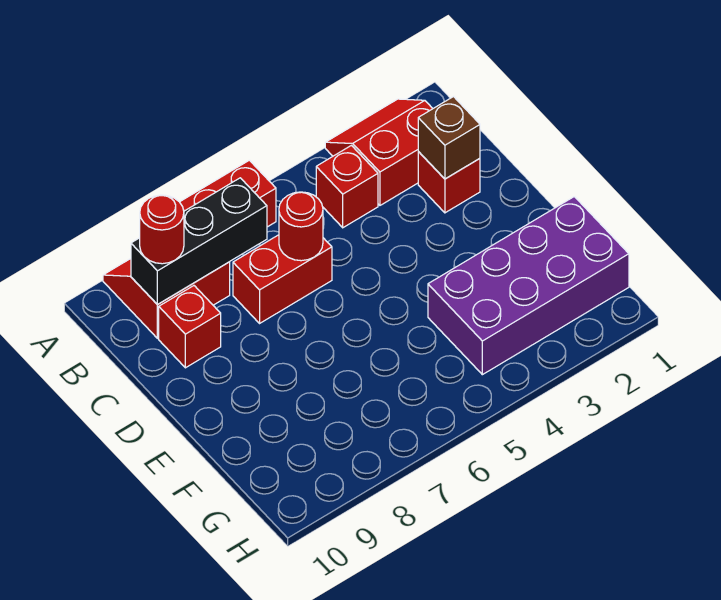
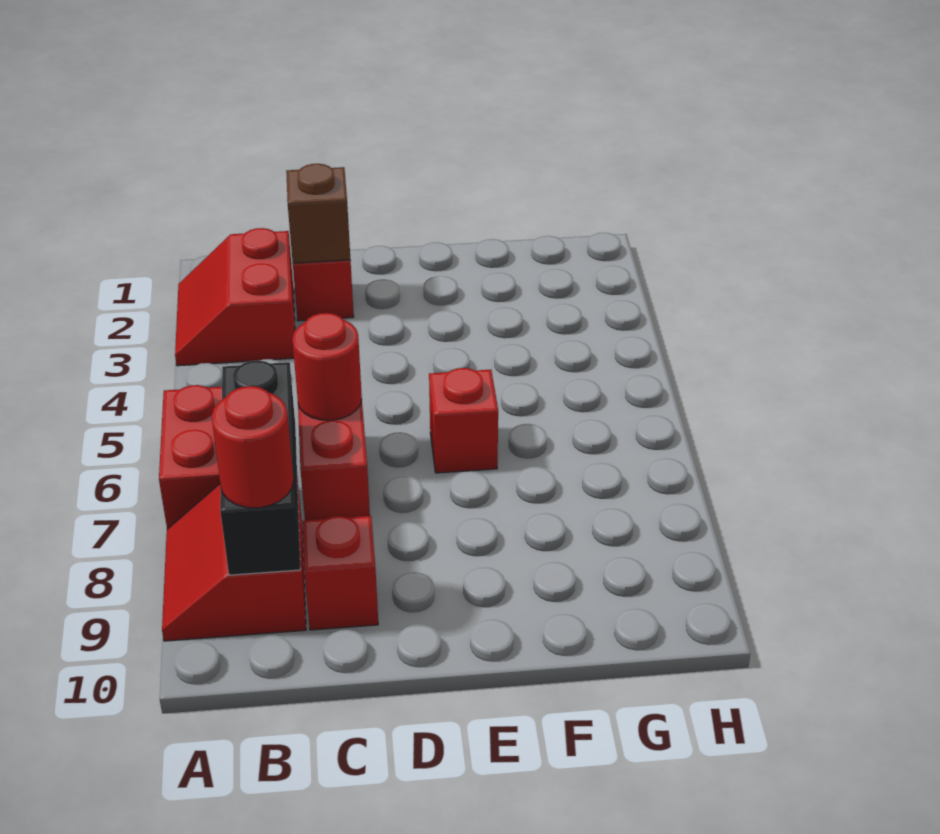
red brick B4 level 1 -> red brick E6 level 1
purple brick F1:G4 level 1 -> none

